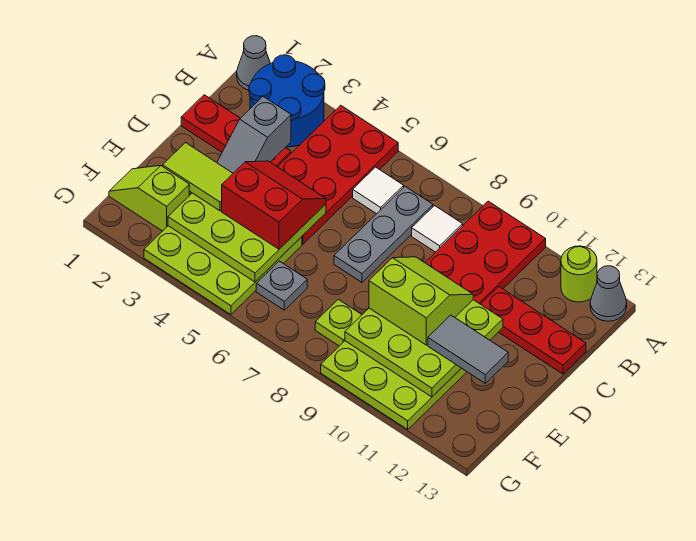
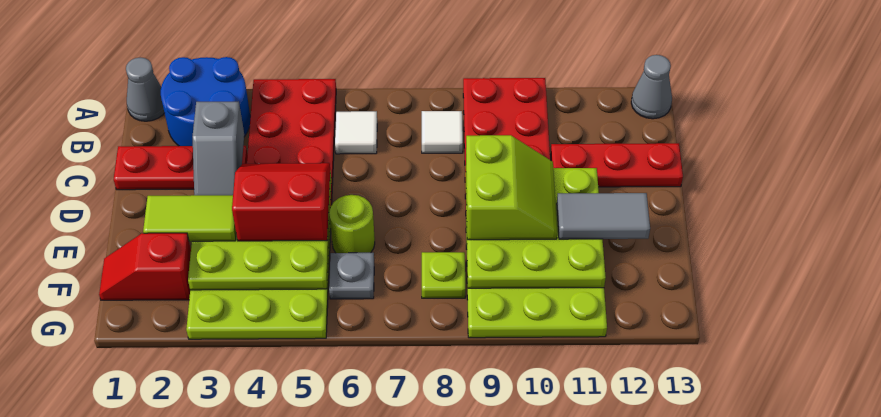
lime round brick A12 level 1 -> lime round brick E6 level 1
grey plate B7:D7 level 1 -> none
lime slope D9:E10 level 3 top E -> lime slope D9:E10 level 3 top 9
lime slope F1:F2 level 1 top 2 -> red slope F1:F2 level 1 top 2

